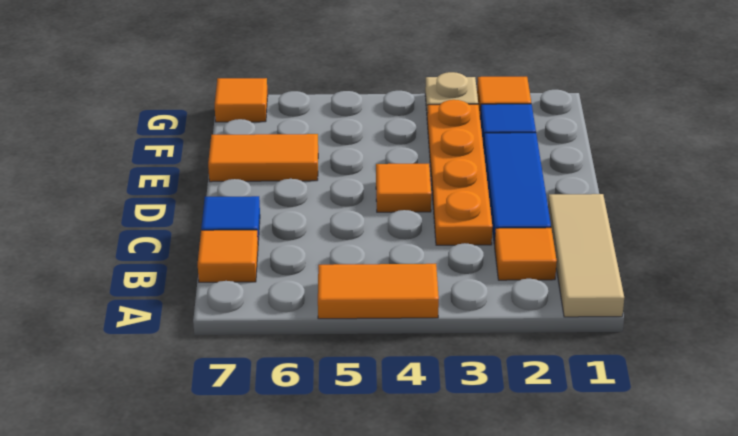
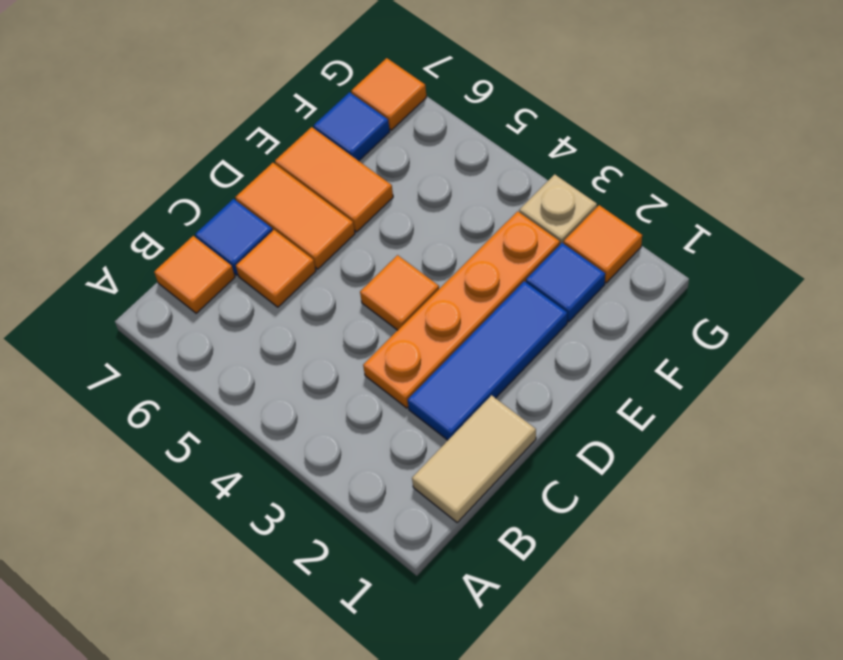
tan tile A1:C1 level 1 -> tan tile B1:C1 level 1
orange tile A4:A5 level 1 -> orange tile D6:D7 level 1
orange tile B2 level 1 -> orange tile C6 level 1
none -> blue tile F7 level 1

